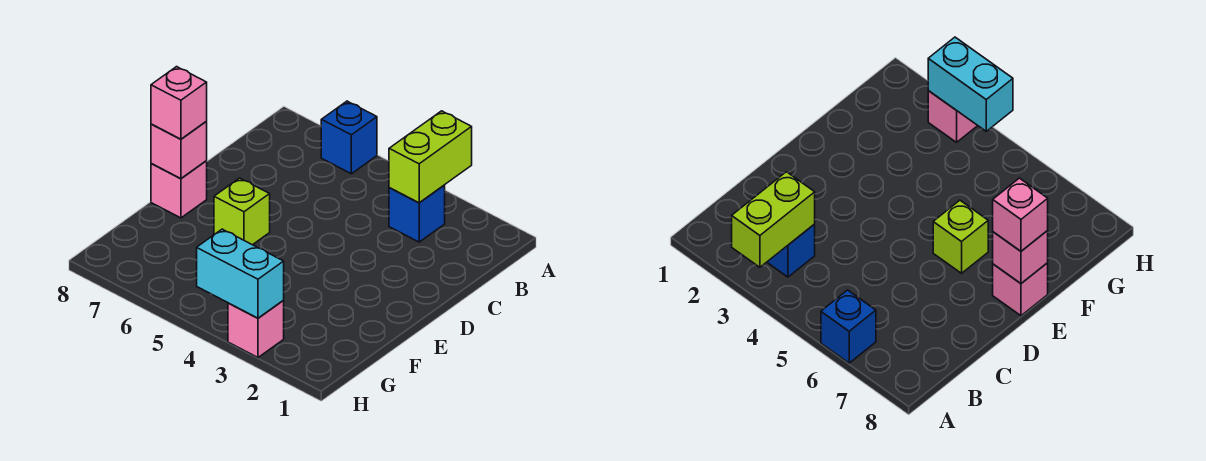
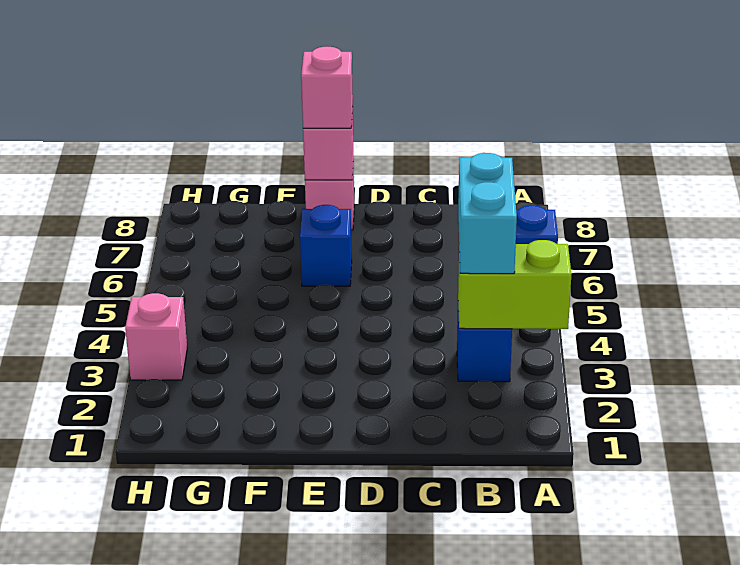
lime brick E6 level 1 -> blue brick E6 level 1
cyan brick H3:H4 level 2 -> cyan brick B3:B4 level 3

